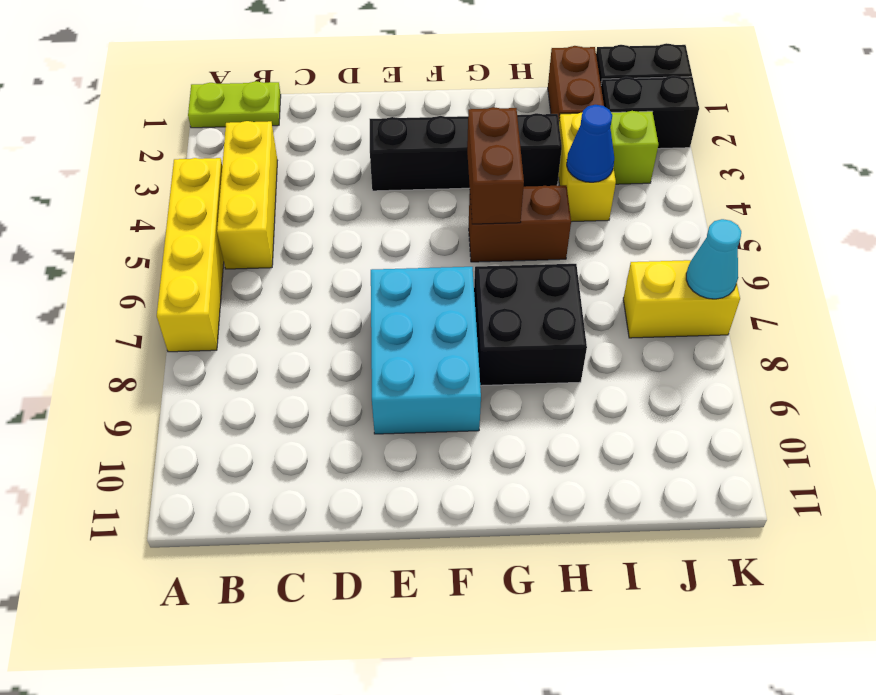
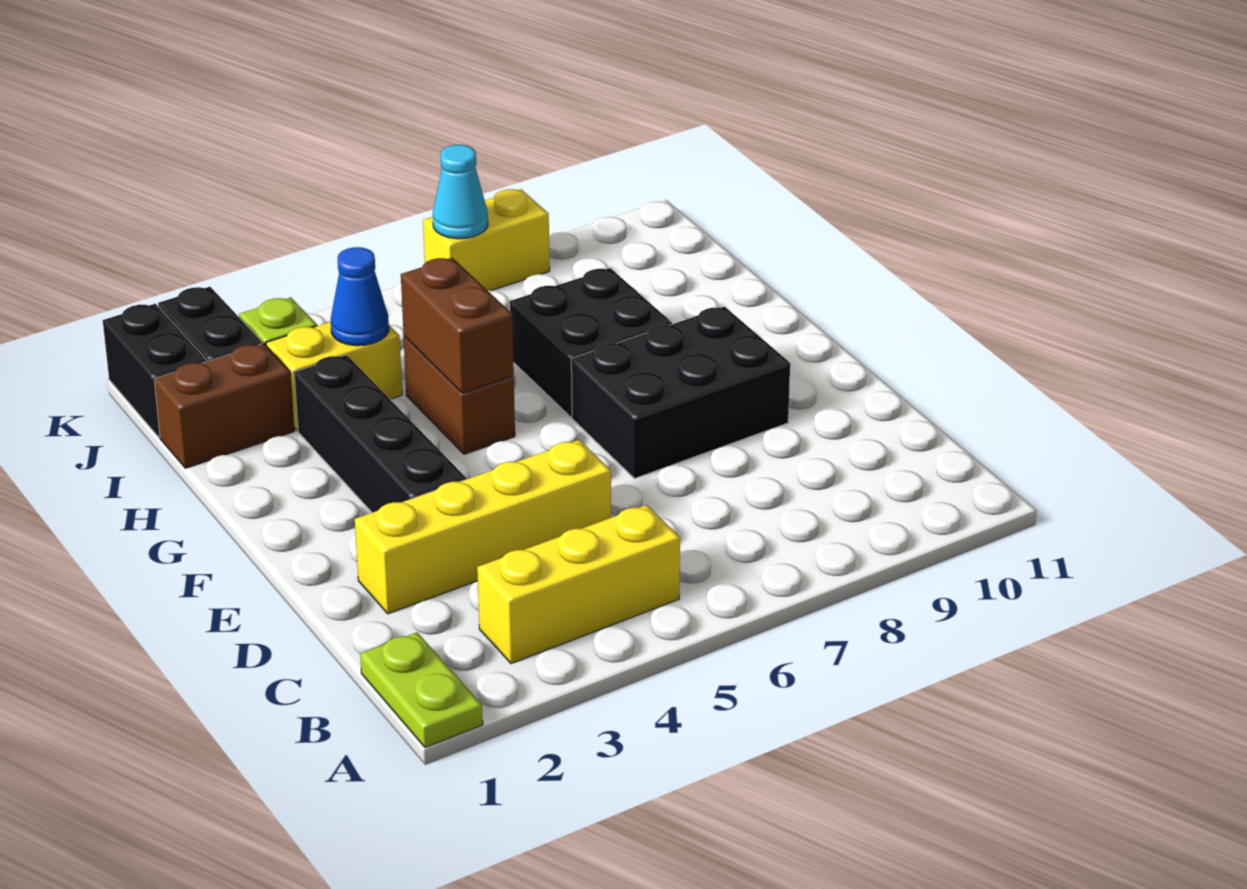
yellow brick A4:A7 level 1 -> yellow brick D2:D5 level 1
cyan brick E7:F9 level 1 -> black brick E7:F9 level 1
brown brick G4:G5 level 2 -> brown brick G5:H5 level 2
yellow brick J7:K7 level 1 -> yellow brick K7:K8 level 1

